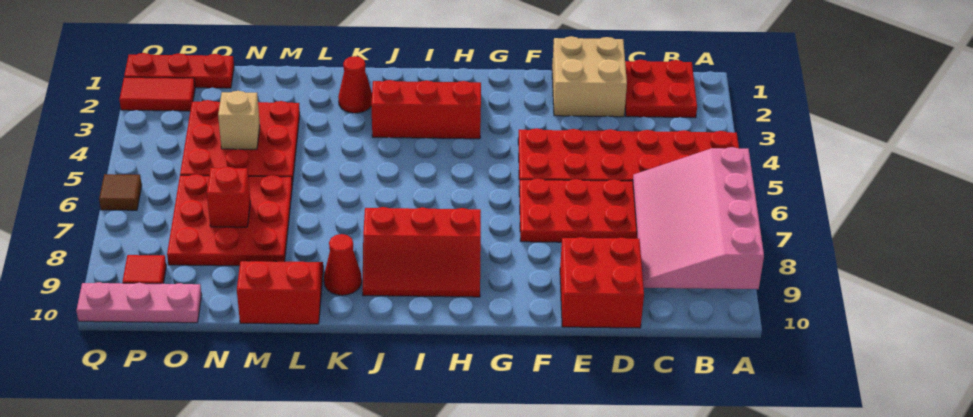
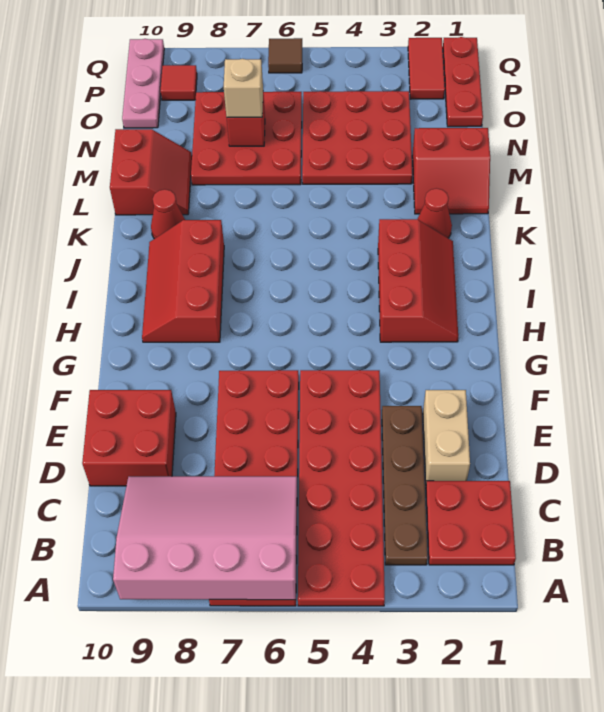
none -> brown plate B3:E3 level 1
tan brick D1:E2 level 1 -> tan brick D2:E2 level 1
none -> red slope L1:M2 level 1 top M
tan brick N4 level 2 -> tan brick N7 level 3

